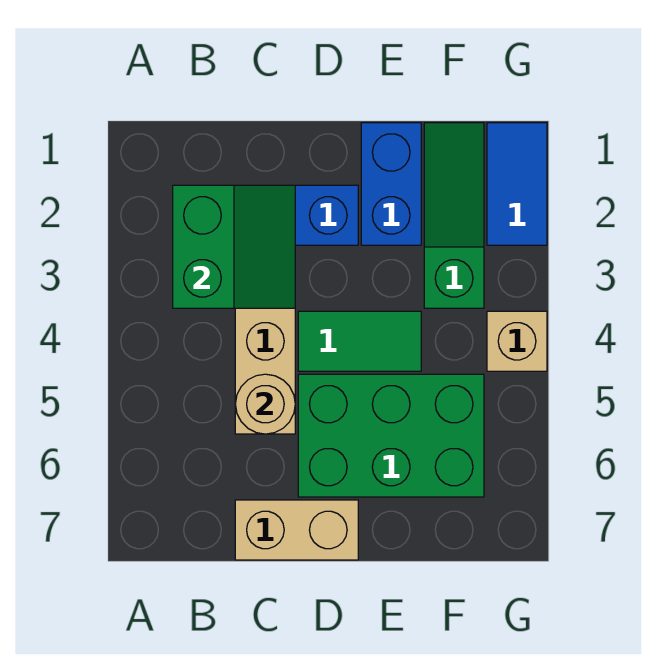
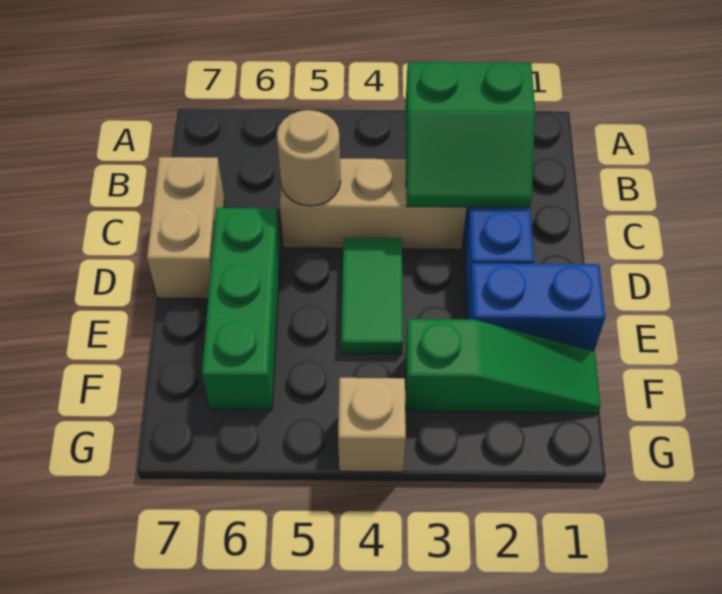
green brick D5:F6 level 1 -> green brick D6:F6 level 1
blue tile G1:G2 level 1 -> none

